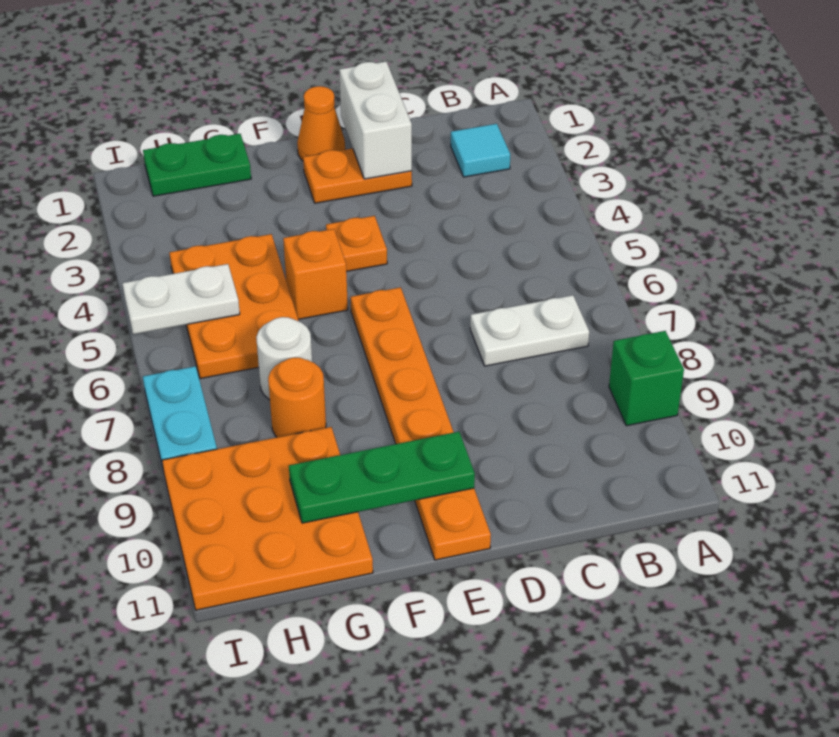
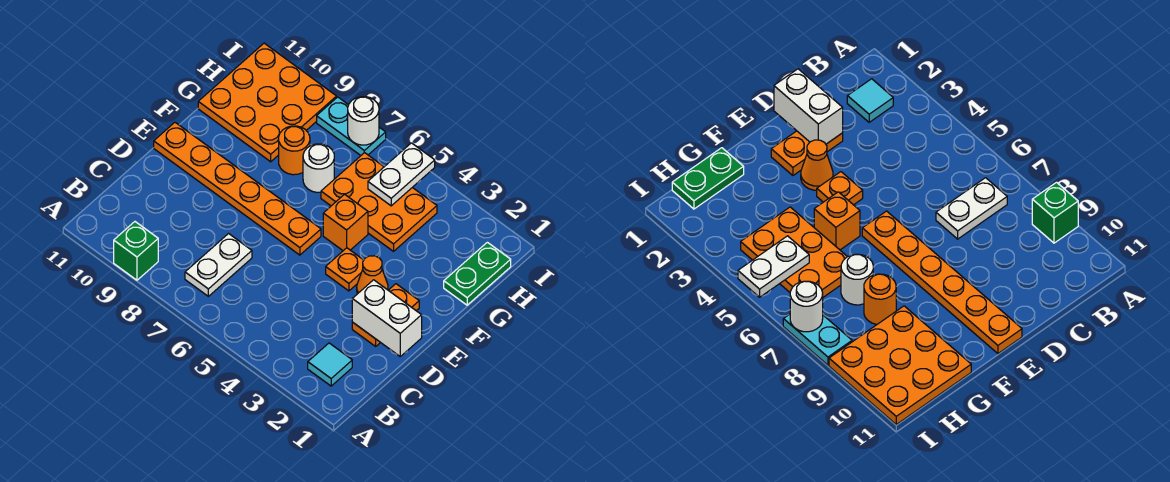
orange cone E1 level 1 -> orange cone E3 level 1
green plate E10:G10 level 2 -> none
none -> white round brick I7 level 2

